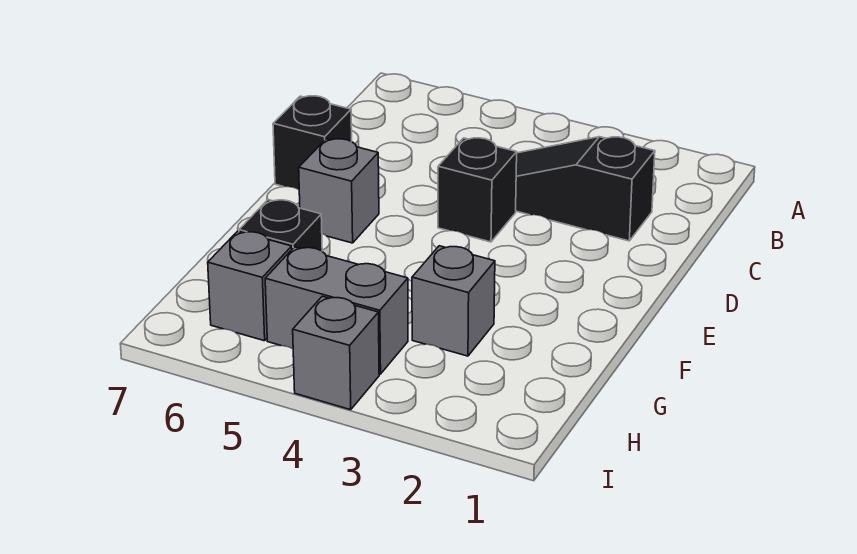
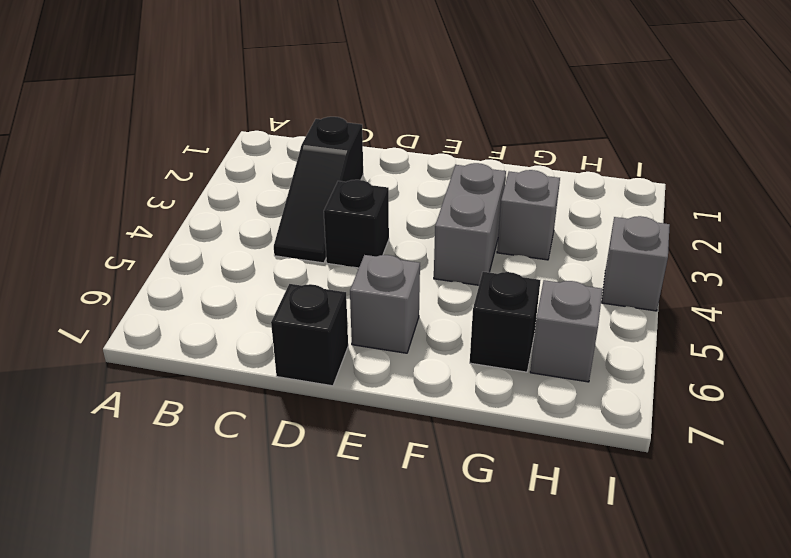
grey brick H4:H5 level 1 -> grey brick F3:F4 level 1

